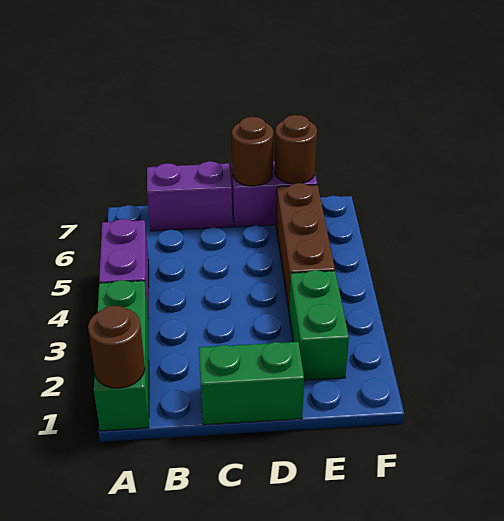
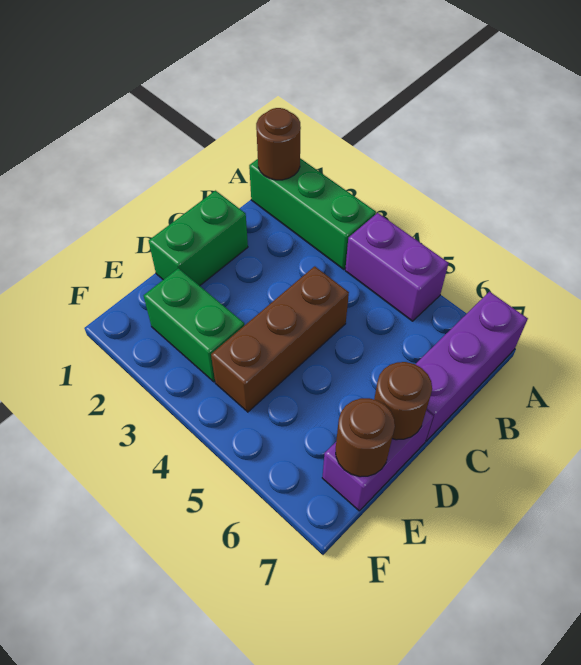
purple brick B7:C7 level 1 -> purple brick A7:C7 level 1
brown brick E4:E6 level 1 -> brown brick C4:E4 level 1

